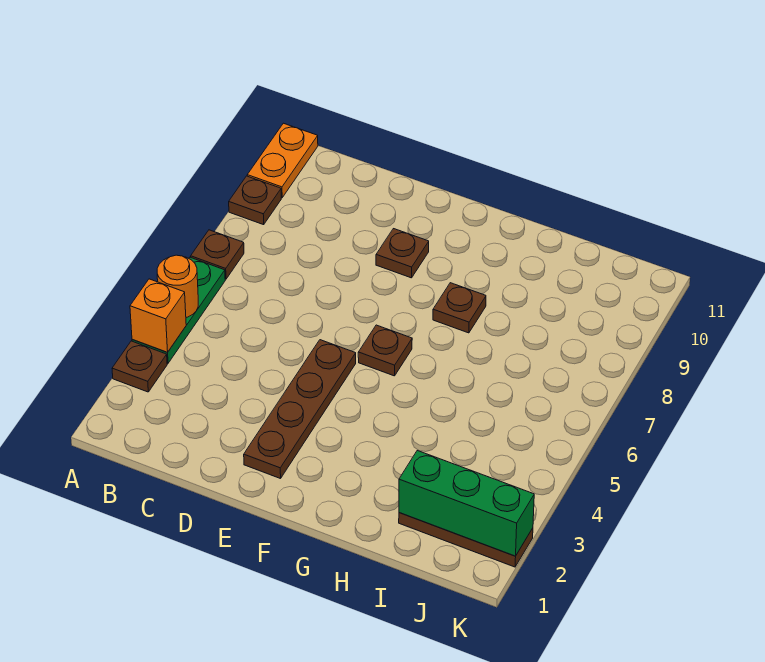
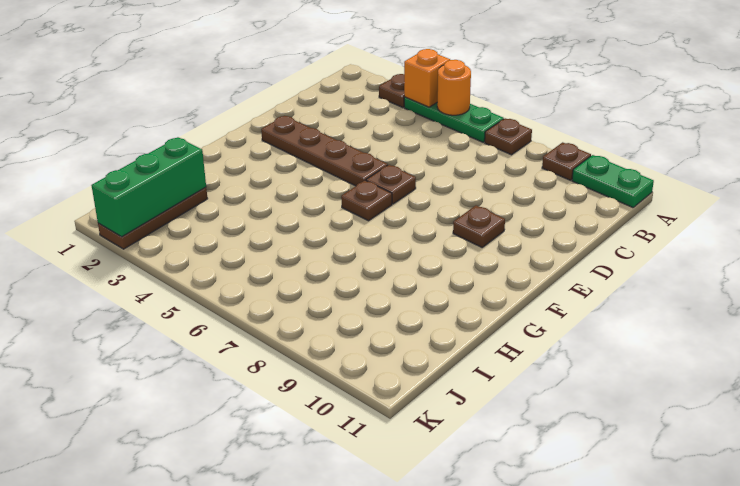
orange plate A10:A11 level 1 -> green plate A10:A11 level 1
brown plate G8 level 1 -> brown plate E6 level 1

